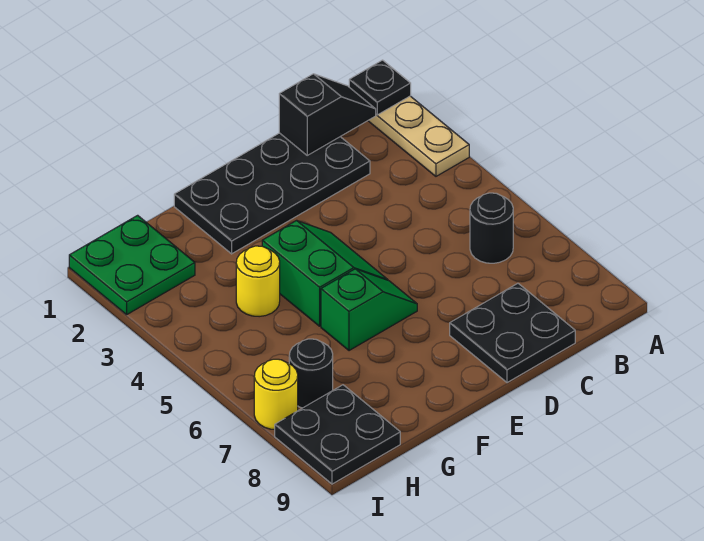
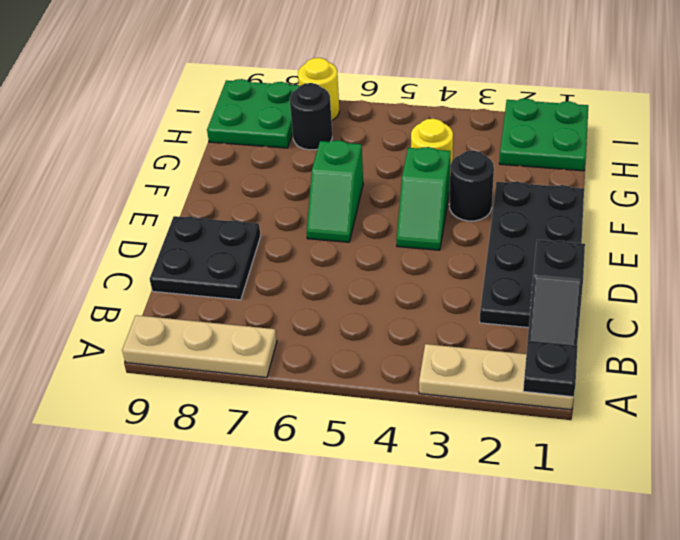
none -> tan plate A7:A9 level 1
black round brick B6 level 1 -> black round brick F3 level 1
green slope E4:F5 level 1 top F -> green slope E4:F4 level 1 top F
black plate H8:I9 level 1 -> green plate H8:I9 level 1

